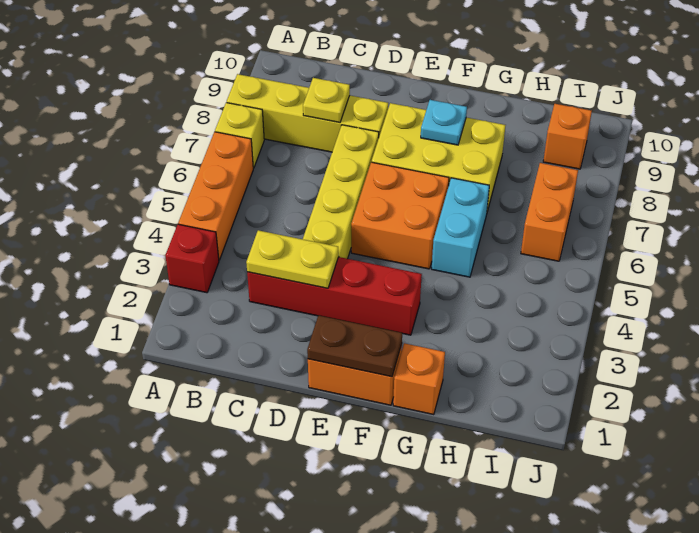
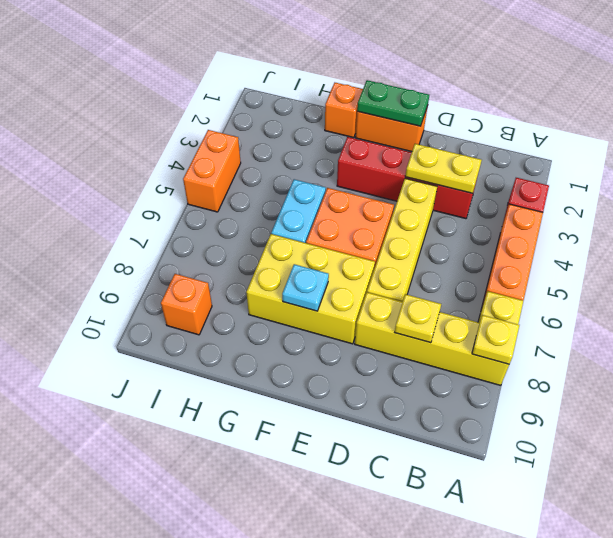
none -> yellow plate A8 level 2
brown plate E1:F1 level 2 -> green plate E1:F1 level 2
orange brick I6:I7 level 1 -> orange brick J4:J5 level 1

